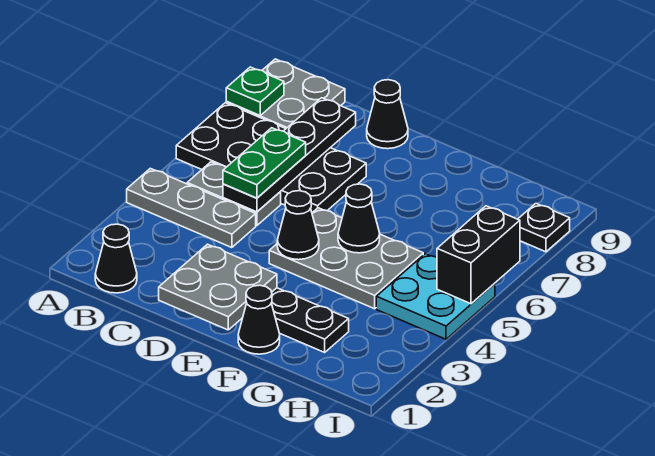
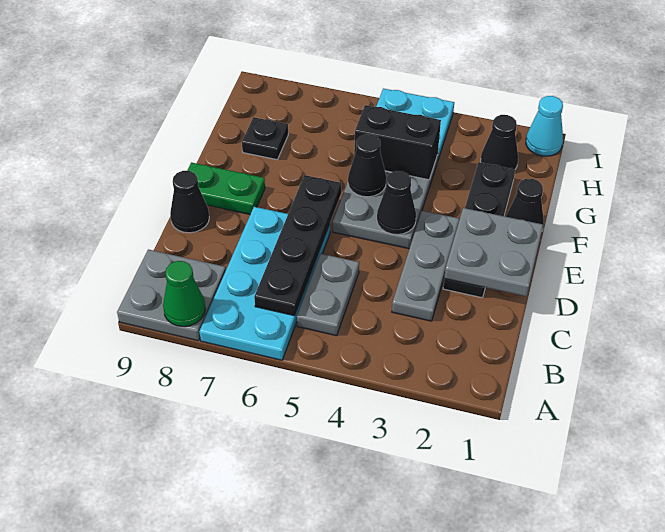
grey plate A4:C4 level 1 -> grey plate C3:E3 level 1
black plate A6:D7 level 1 -> cyan plate A6:D7 level 1
green plate A8 level 2 -> green cone A8 level 2
black cone B1 level 1 -> black cone H2 level 1
black plate C5:C8 level 2 -> black plate B6:E6 level 2
green plate C5:C6 level 3 -> green plate E8:E9 level 1
none -> cyan cone I1 level 1
black brick I5:I6 level 2 -> black brick G4:G5 level 2
black plate I8 level 1 -> black plate G8 level 1

